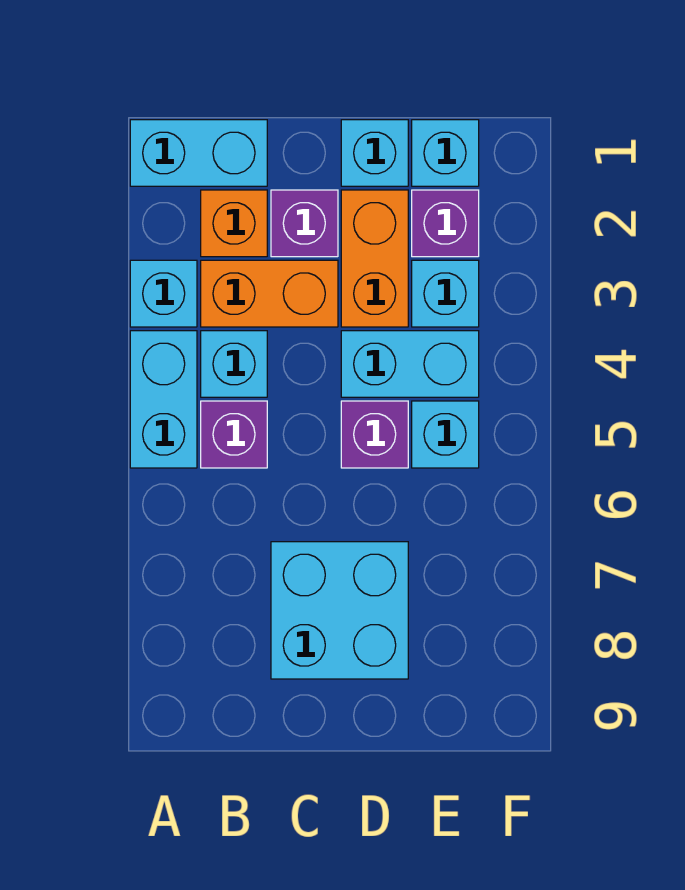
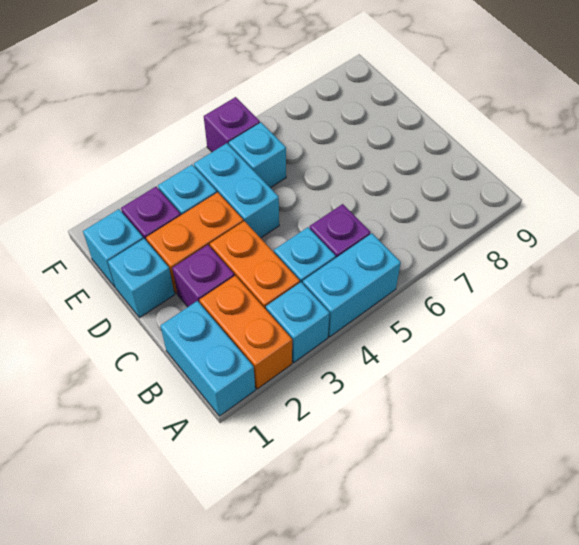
orange brick B2 level 1 -> orange brick A2:B2 level 1
cyan brick C7:D8 level 1 -> none
purple brick D5 level 1 -> purple brick F5 level 1

